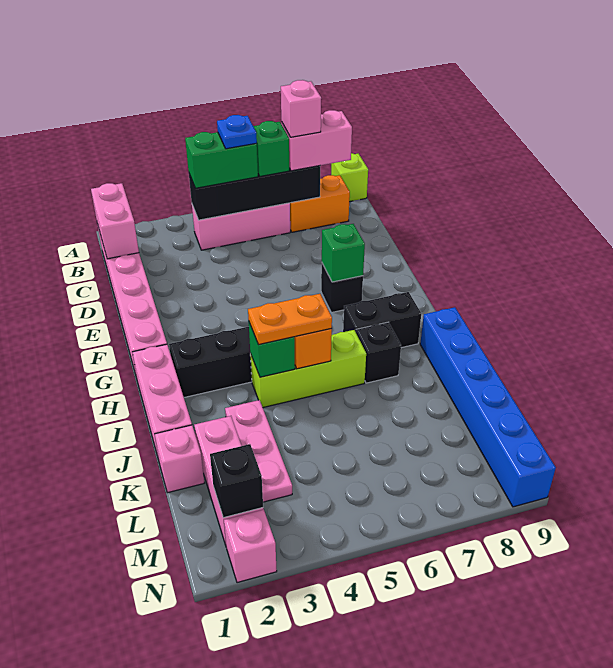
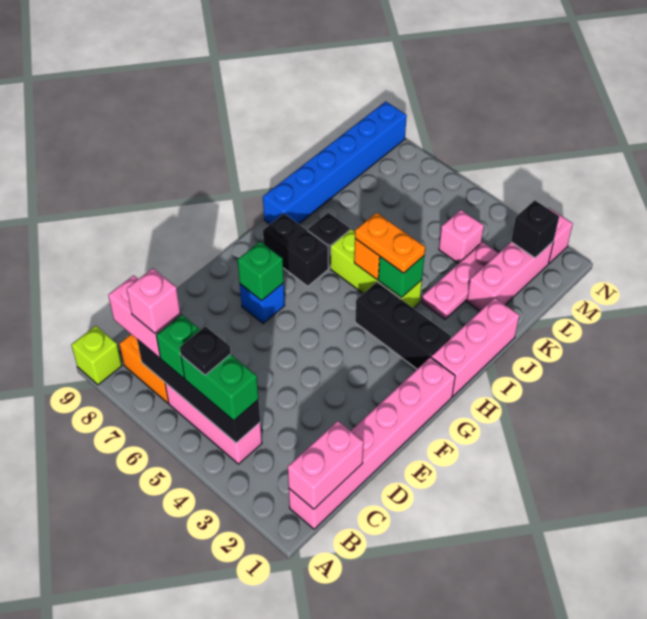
blue plate B5 level 4 -> black plate B5 level 4
black brick F7 level 1 -> blue brick F7 level 1
pink brick K1 level 1 -> pink brick L4 level 1

